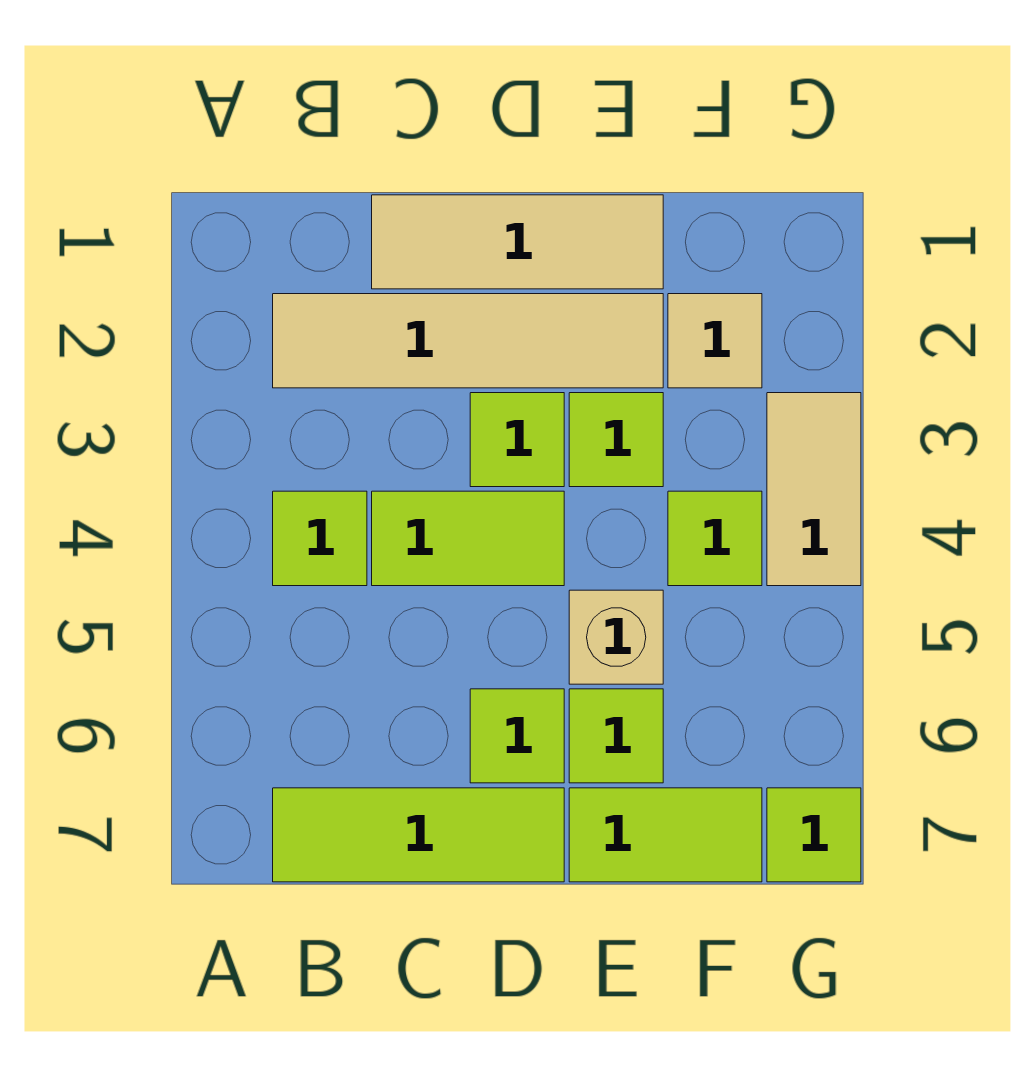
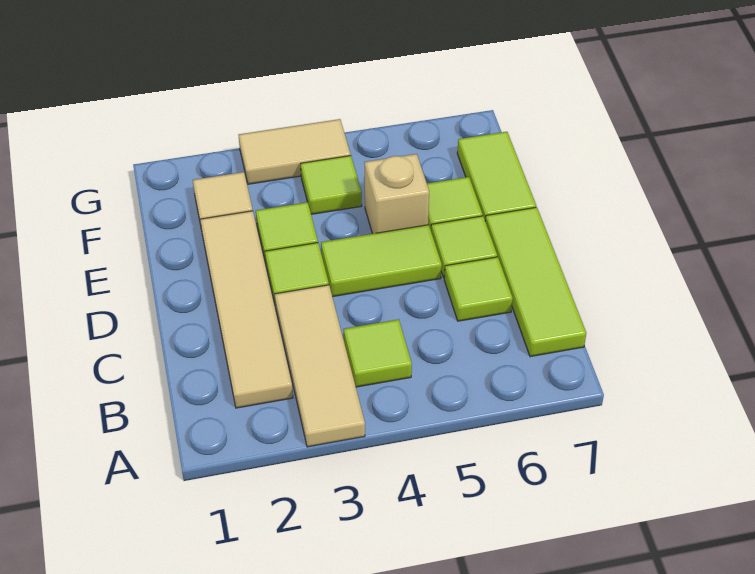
tan tile C1:E1 level 1 -> tan tile A3:C3 level 1
lime tile C4:D4 level 1 -> lime tile D4:D5 level 1
lime tile G7 level 1 -> lime tile C6 level 1

